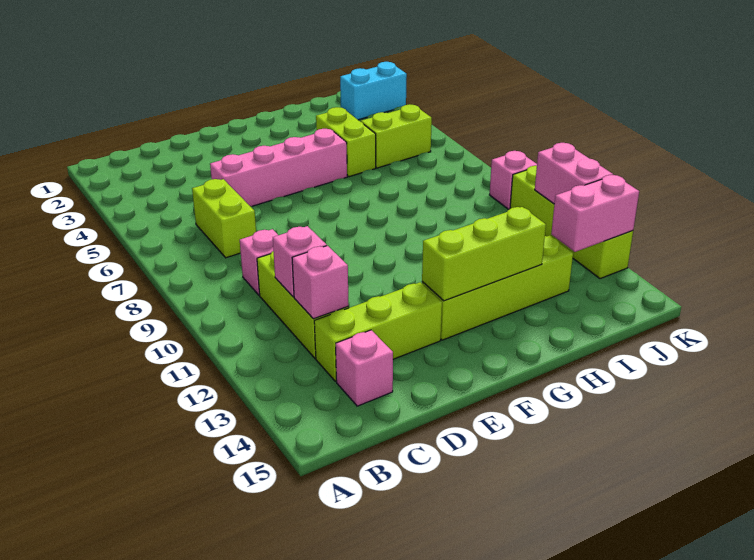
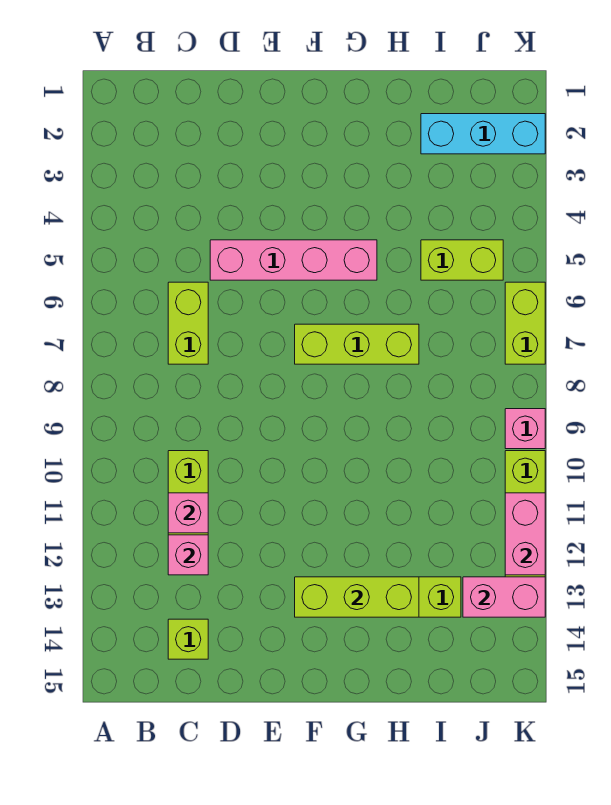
pink brick C9 level 1 -> none
lime brick C13:E13 level 1 -> lime brick F7:H7 level 1
pink brick C14 level 1 -> lime brick C14 level 1
lime brick H4:H5 level 1 -> lime brick K6:K7 level 1
cyan brick J2:K2 level 1 -> cyan brick I2:K2 level 1

